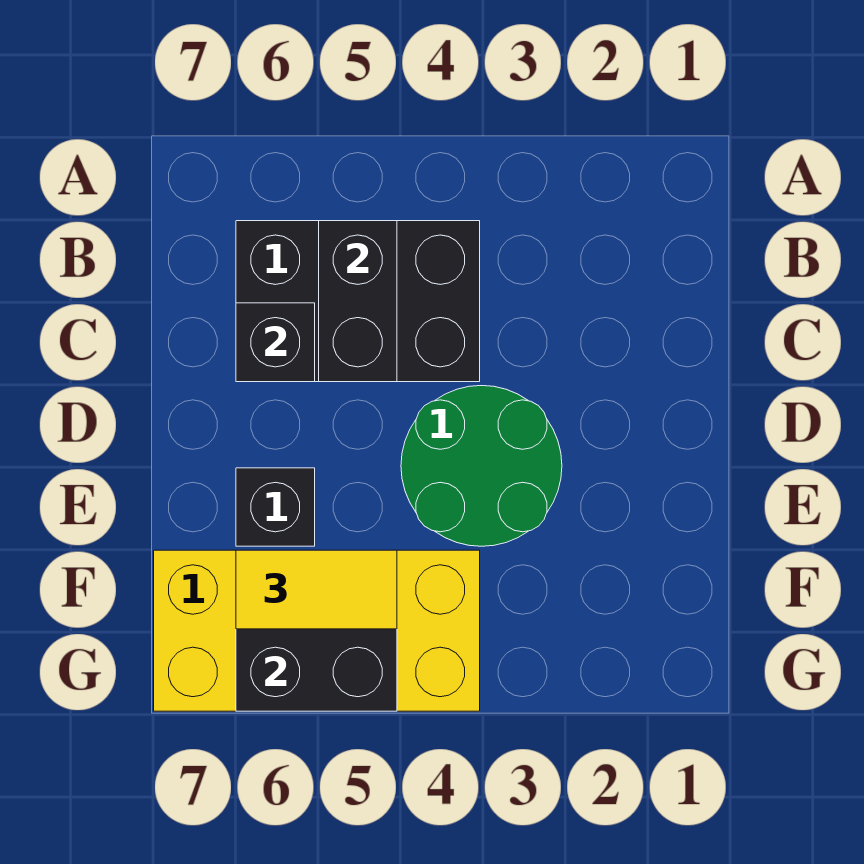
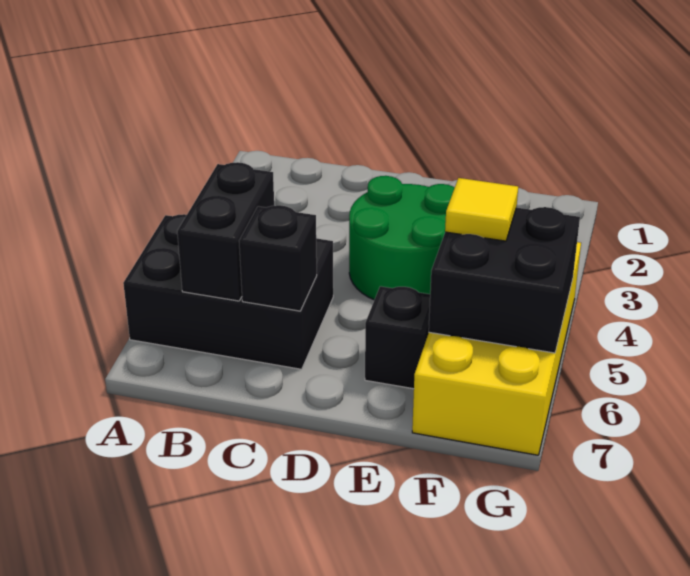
black brick B4:C6 level 1 -> black brick A5:C6 level 1
black brick B5:C5 level 2 -> black brick B5:B6 level 2
yellow tile F5:F6 level 3 -> yellow tile F5 level 3

